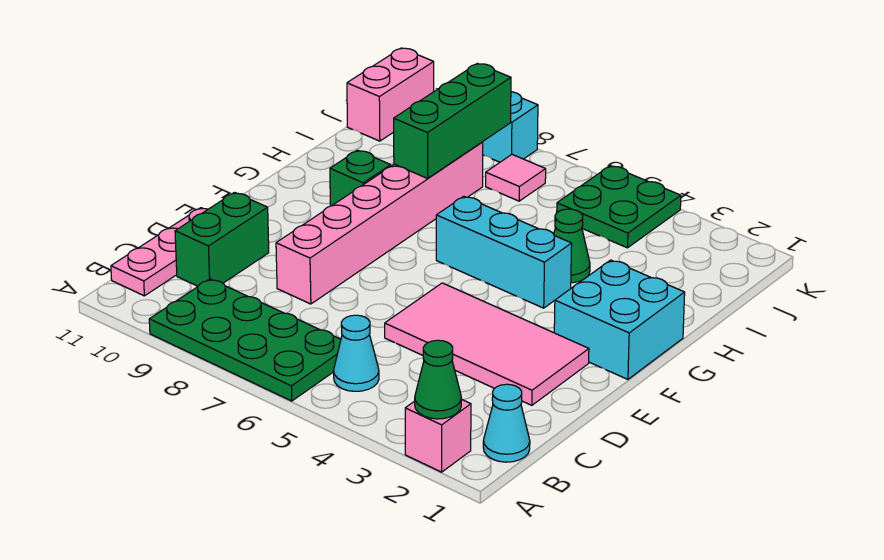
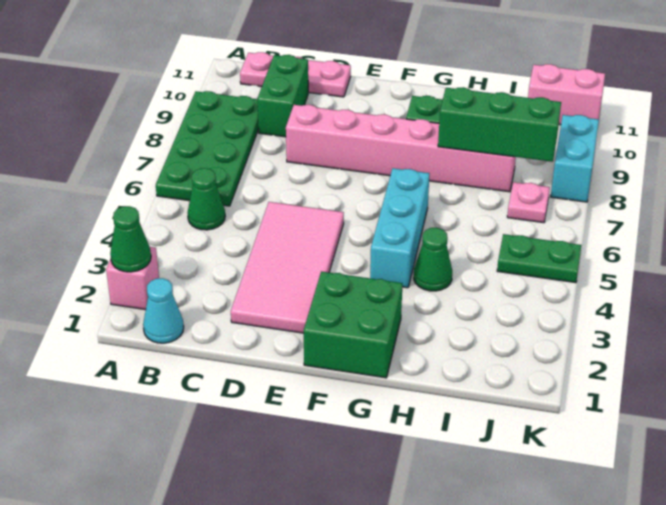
cyan cone B5 level 1 -> green cone B5 level 1
green brick C10:D10 level 1 -> green brick C9:C10 level 1
cyan brick F1:G2 level 1 -> green brick F1:G2 level 1
green plate J4:K5 level 1 -> green plate J5:K5 level 1
pink tile J7 level 1 -> pink plate J7 level 1

